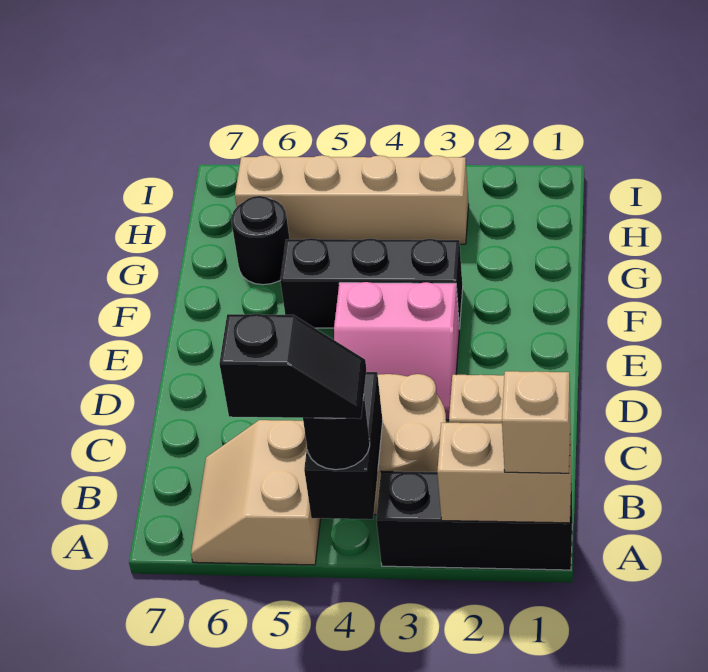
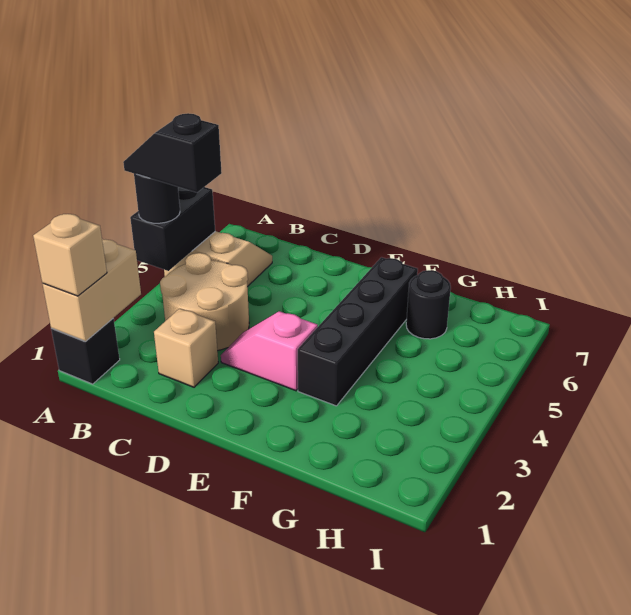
black brick A1:A3 level 1 -> black brick A1 level 1
black brick A4:B4 level 2 -> black brick A4:A5 level 2
black slope A4:A5 level 4 top 5 -> black slope A4:B4 level 4 top B
pink slope D3:E4 level 1 top E -> pink slope D3:E3 level 1 top E
black brick F3:F5 level 1 -> black brick F3:F6 level 1
tan brick H3:H6 level 1 -> none

